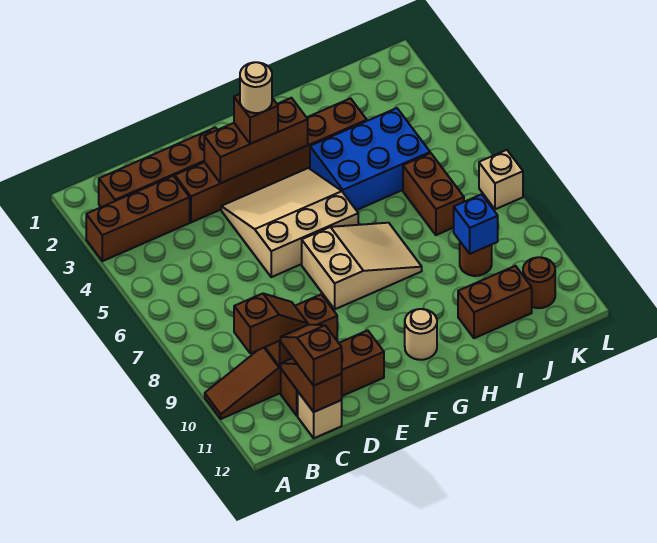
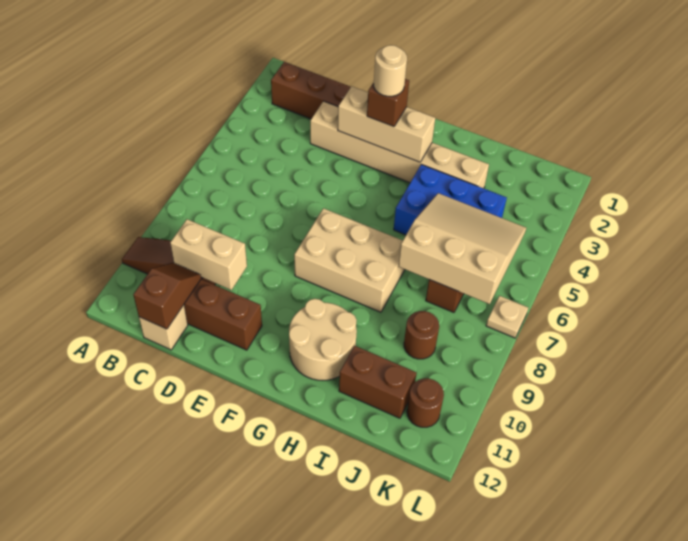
brown brick A3:C3 level 1 -> none
brown slope B10:C10 level 3 top B -> none
brown brick C10:D10 level 2 -> tan brick C10:D10 level 2
brown slope C11:C12 level 3 top 12 -> none
brown brick D3:I3 level 1 -> tan brick D3:I3 level 1
brown brick E3:G3 level 2 -> tan brick E3:G3 level 2
tan slope E4:G6 level 1 top 6 -> tan slope I5:K7 level 2 top 7
tan slope F7:H8 level 1 top F -> tan brick F7:H8 level 1
tan round brick G11 level 1 -> tan round brick G10:H11 level 1
blue brick J9 level 2 -> none
tan brick L7 level 1 -> tan plate L7 level 1

